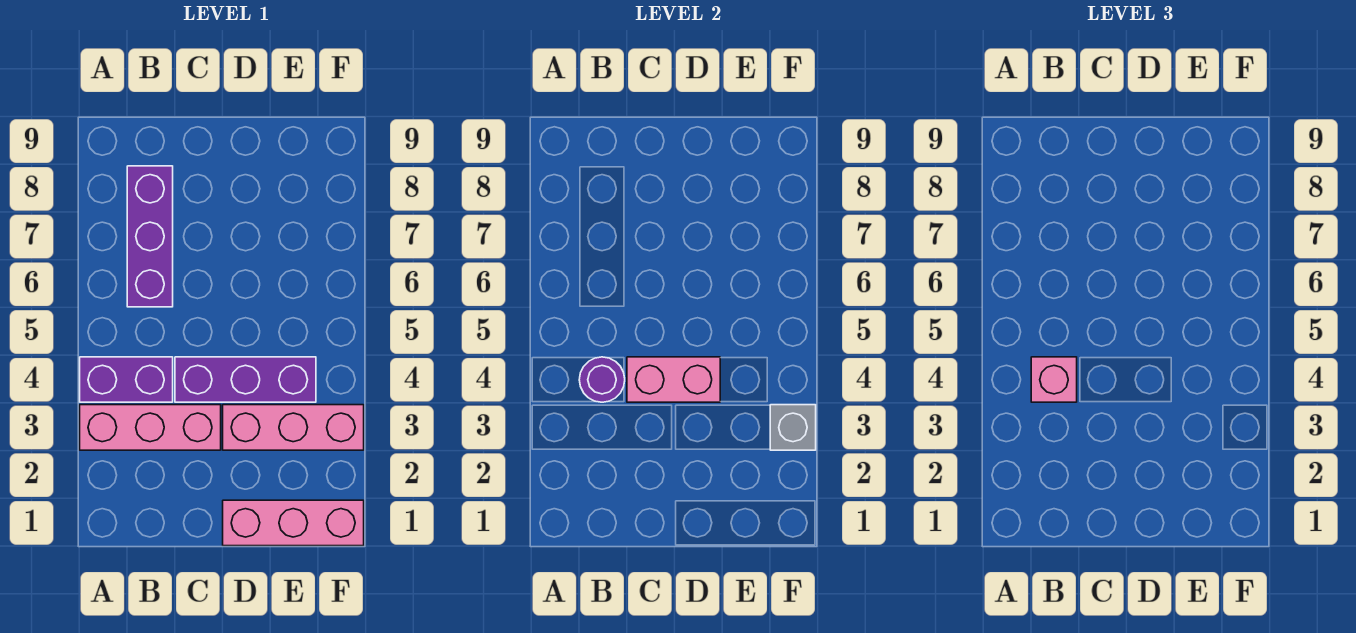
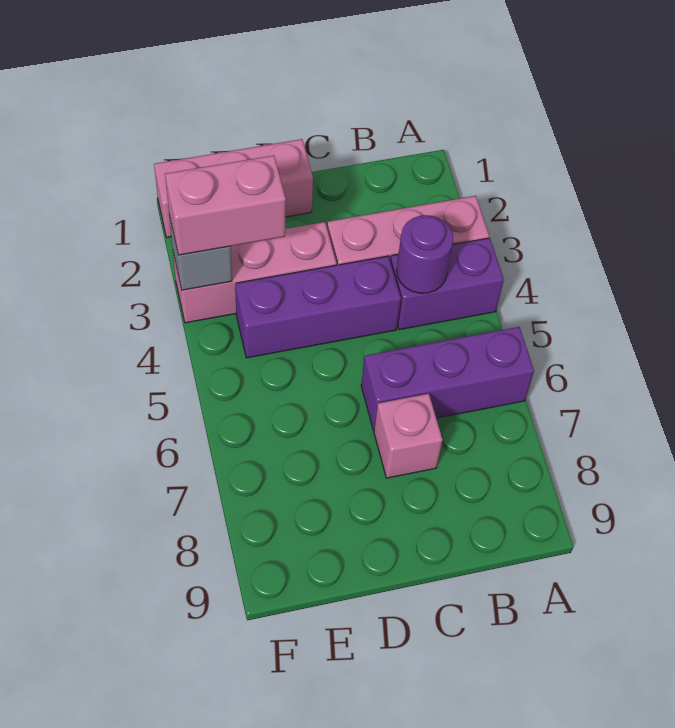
pink brick B4 level 3 -> pink brick C7 level 1
purple brick B6:B8 level 1 -> purple brick A6:C6 level 1
pink brick C4:D4 level 2 -> pink brick E3:F3 level 3

